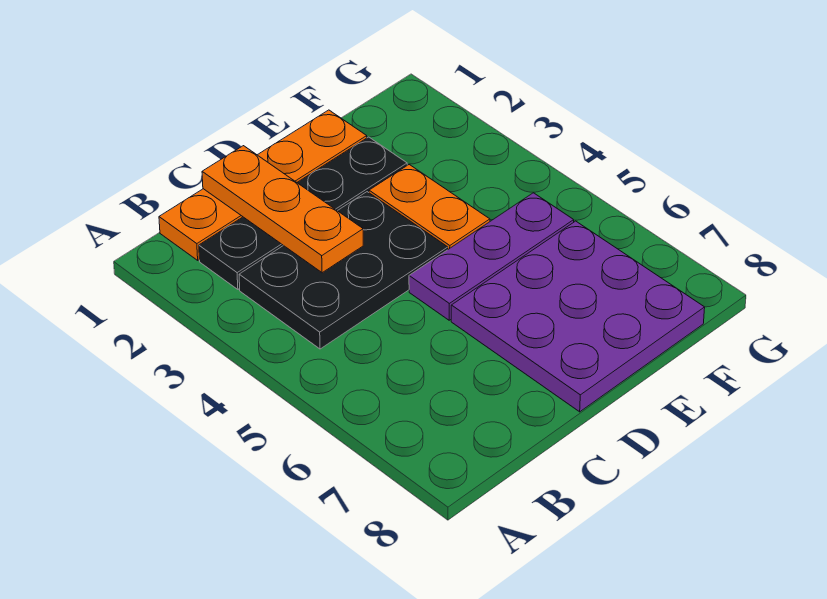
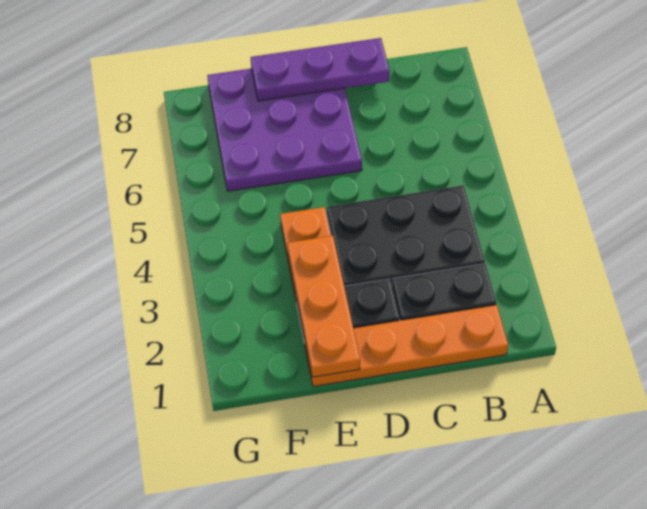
orange plate C1:C3 level 2 -> orange plate E1:E3 level 2
purple plate D5:F5 level 1 -> purple plate C8:E8 level 2

